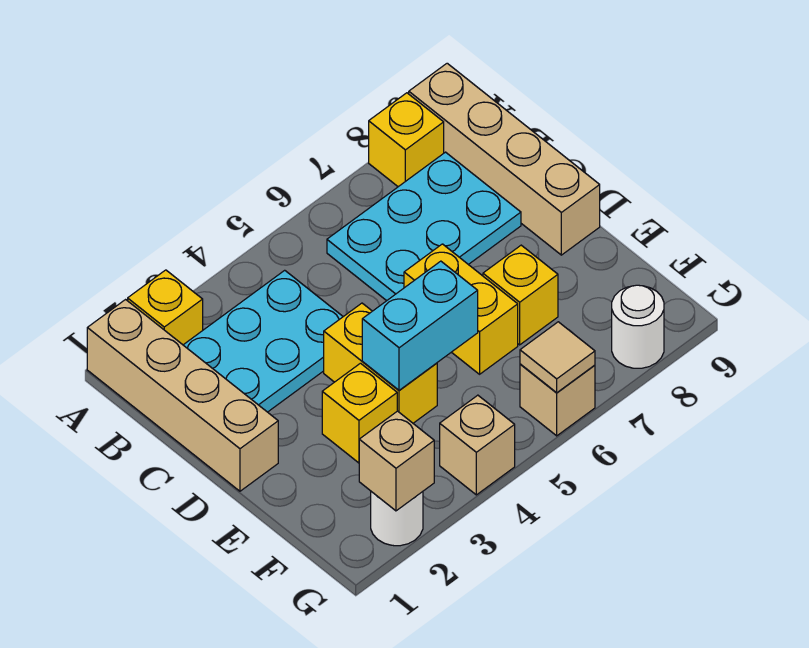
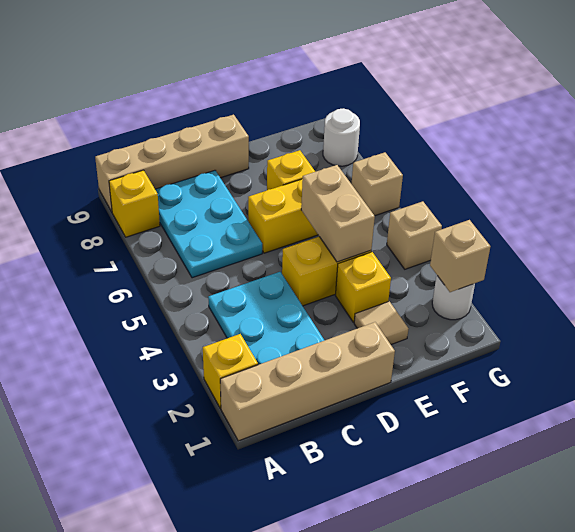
cyan brick E4:E5 level 2 -> tan brick E4:E5 level 2
tan tile G6 level 2 -> tan tile E2 level 1

